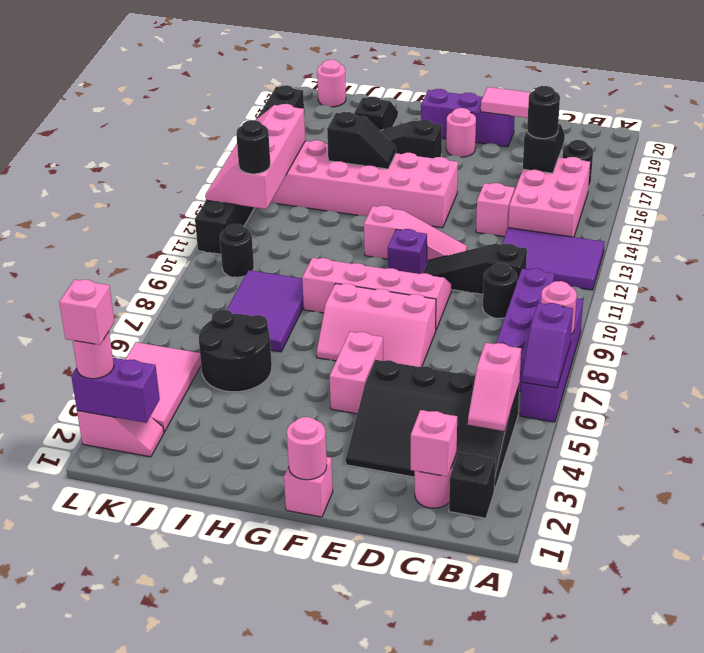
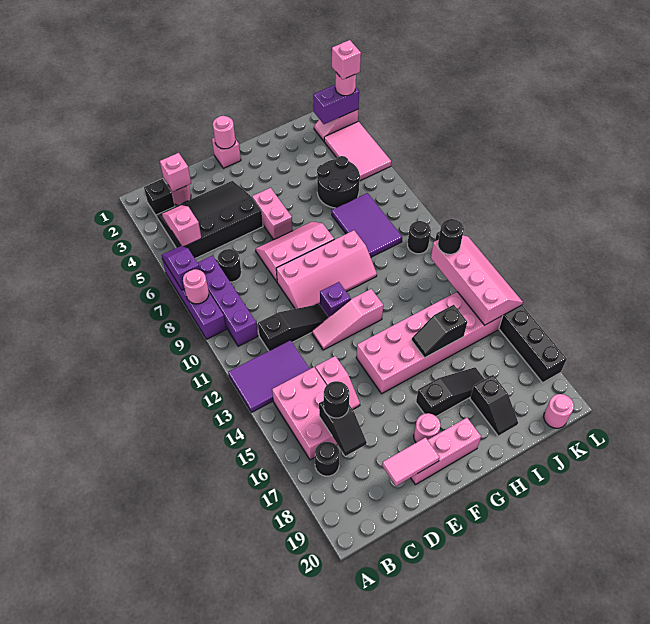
black round brick C10 level 1 -> black round brick C7 level 1
purple brick E19:G19 level 1 -> pink brick E19:G19 level 1

